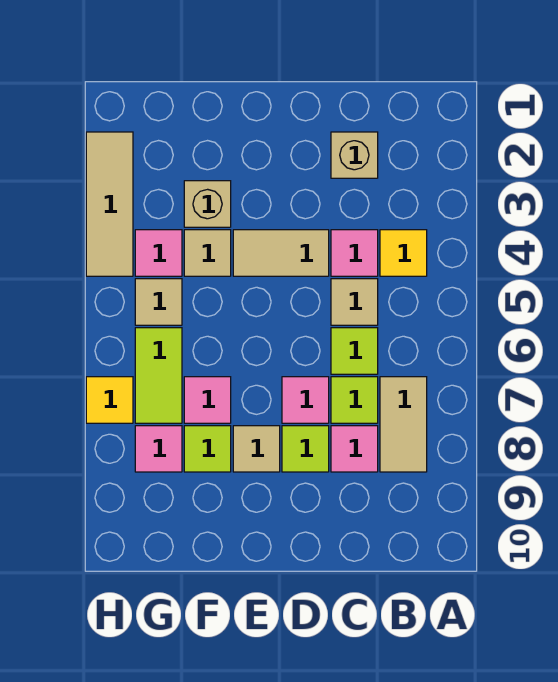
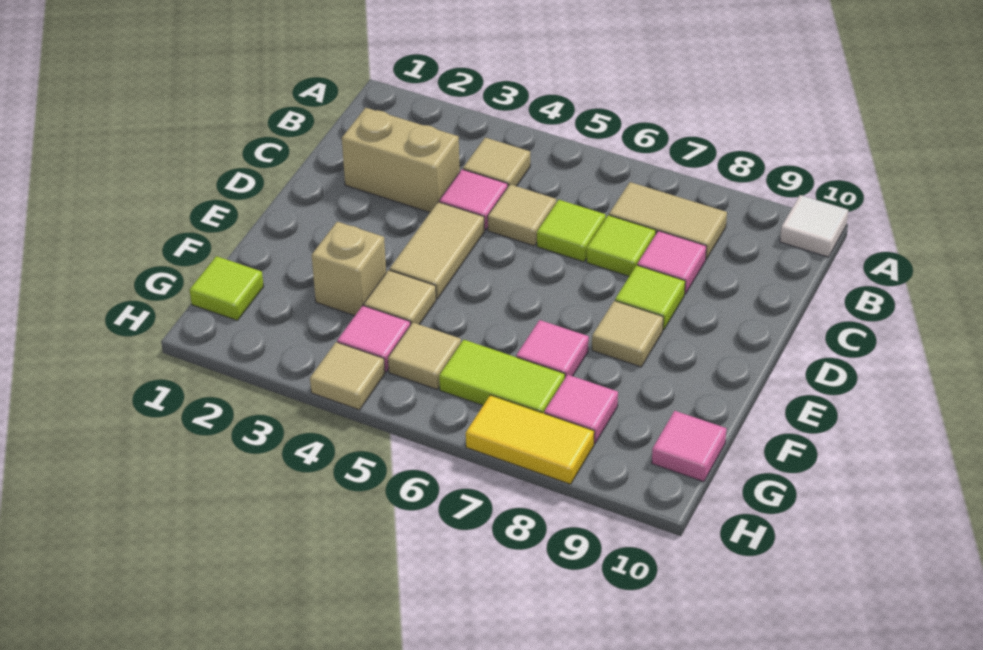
none -> white tile A10 level 1
yellow tile B4 level 1 -> tan tile B4 level 1
tan brick C2 level 1 -> tan brick C2:C3 level 1
pink tile D7 level 1 -> pink tile G10 level 1
lime tile F8 level 1 -> lime tile G1 level 1
tan tile H2:H4 level 1 -> tan tile H4 level 1
yellow tile H7 level 1 -> yellow tile H7:H8 level 1

